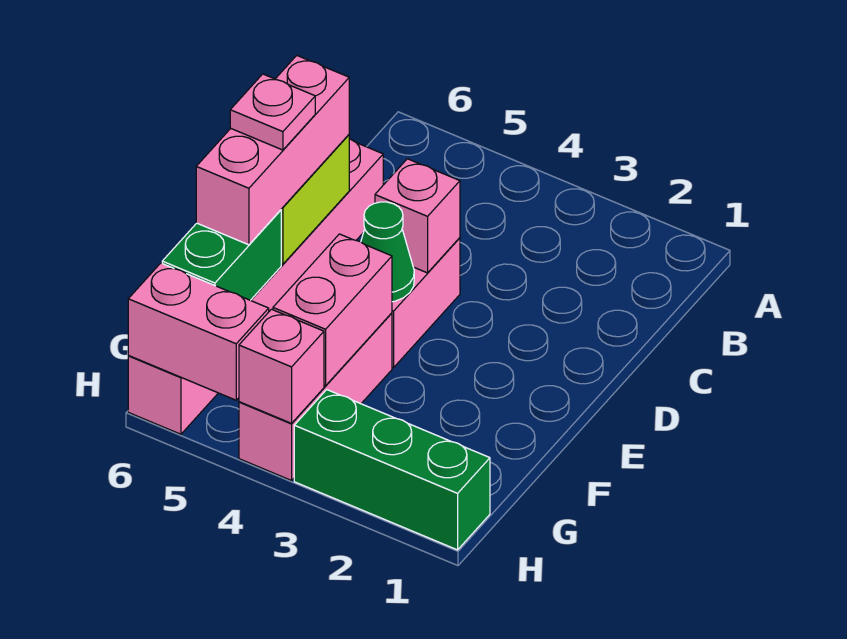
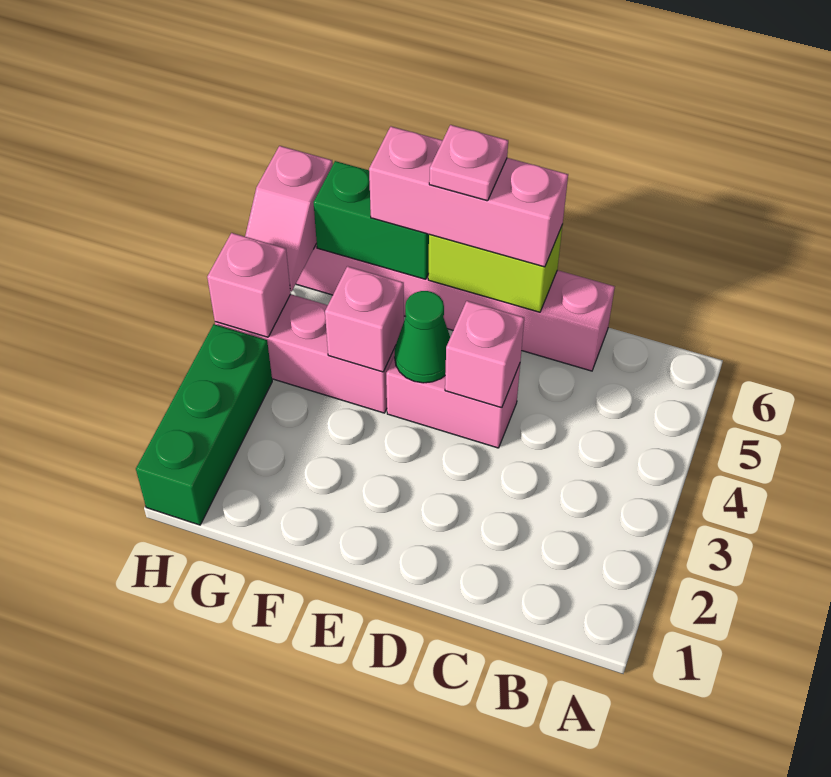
pink brick F4:G4 level 2 -> pink brick F4 level 2
pink brick H5:H6 level 2 -> pink slope H5:H6 level 2 top 6

